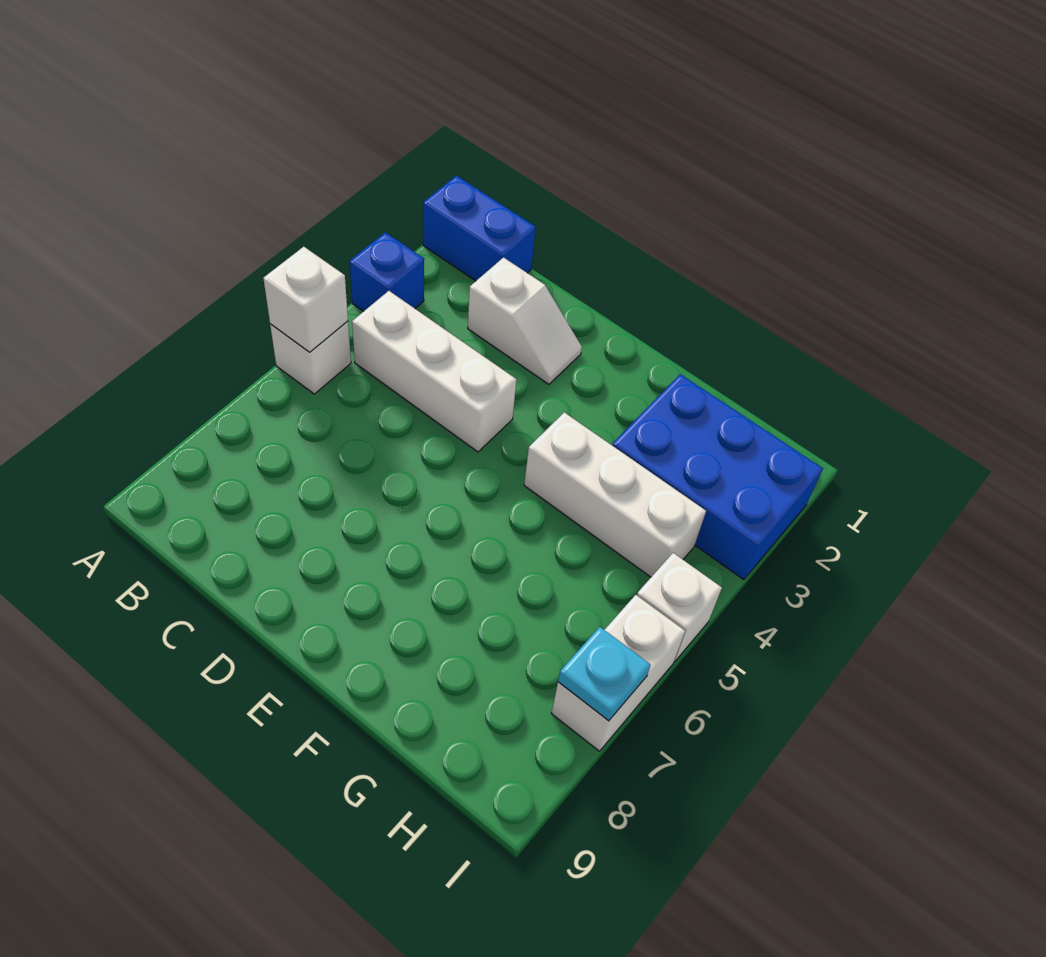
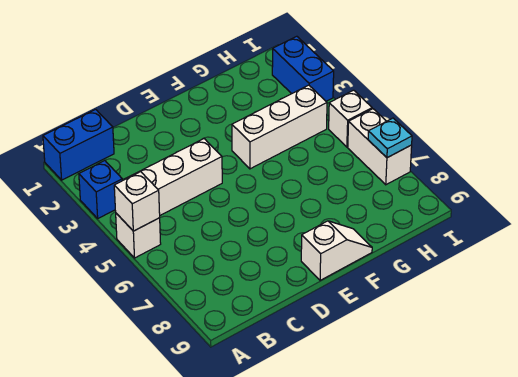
white slope C2:D2 level 1 top C -> white slope E9:F9 level 1 top E
blue brick G2:I3 level 1 -> blue brick I2:I3 level 1

